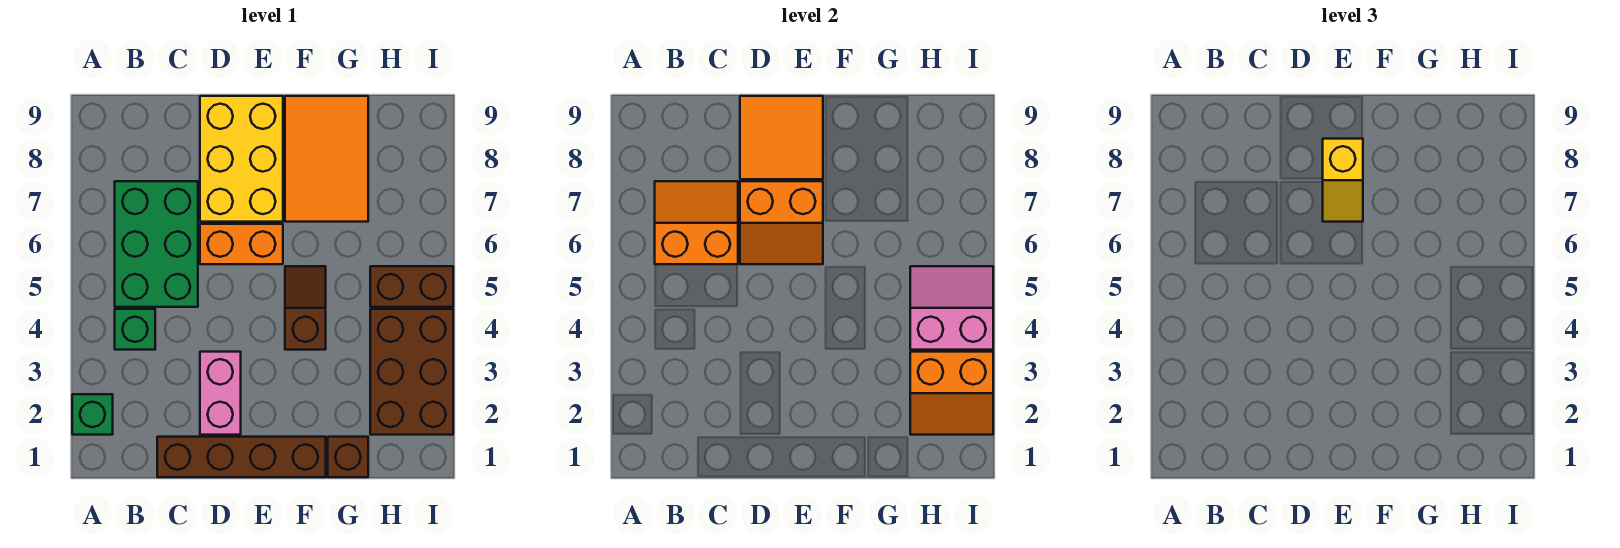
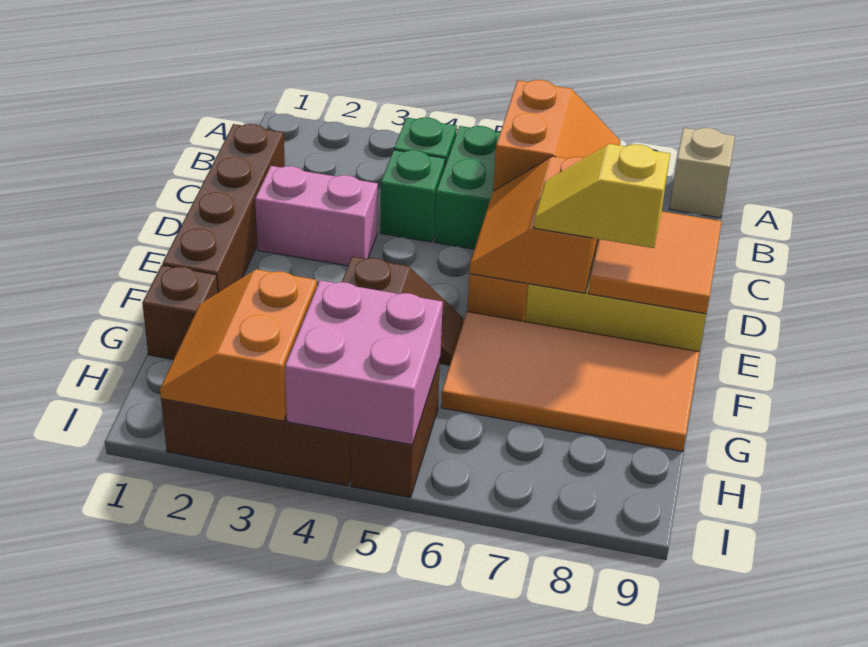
green brick A2 level 1 -> green brick C4 level 1
none -> tan brick A9 level 1
orange tile F7:G9 level 1 -> orange tile F6:G9 level 1
pink slope H4:I5 level 2 top 4 -> pink brick H4:I5 level 2

